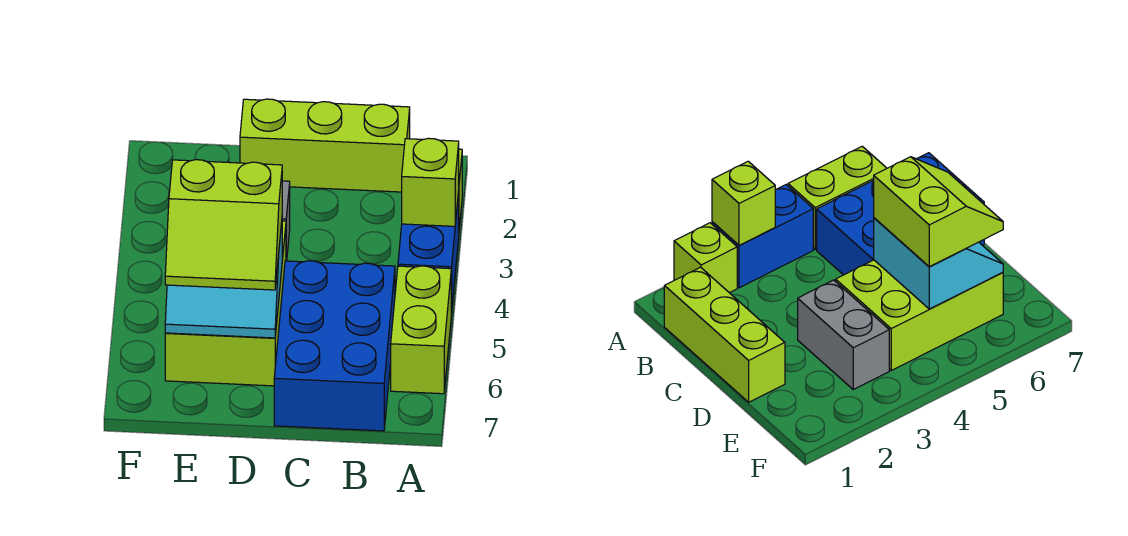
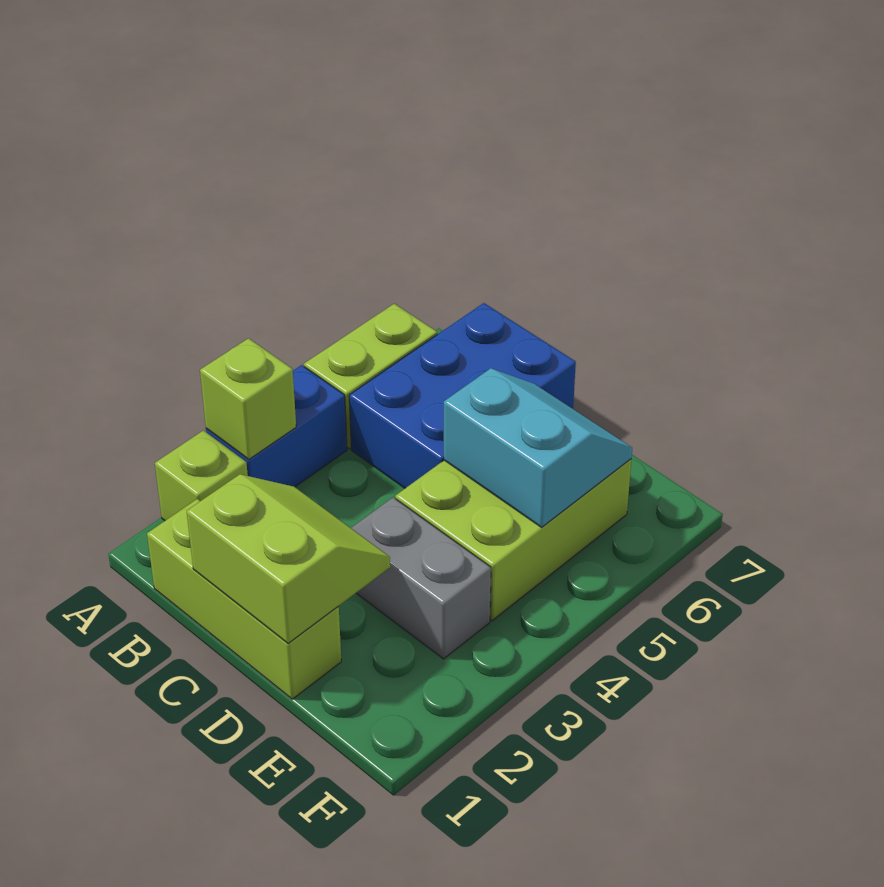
lime slope D5:E6 level 3 top 5 -> lime slope C1:D2 level 2 top 1

